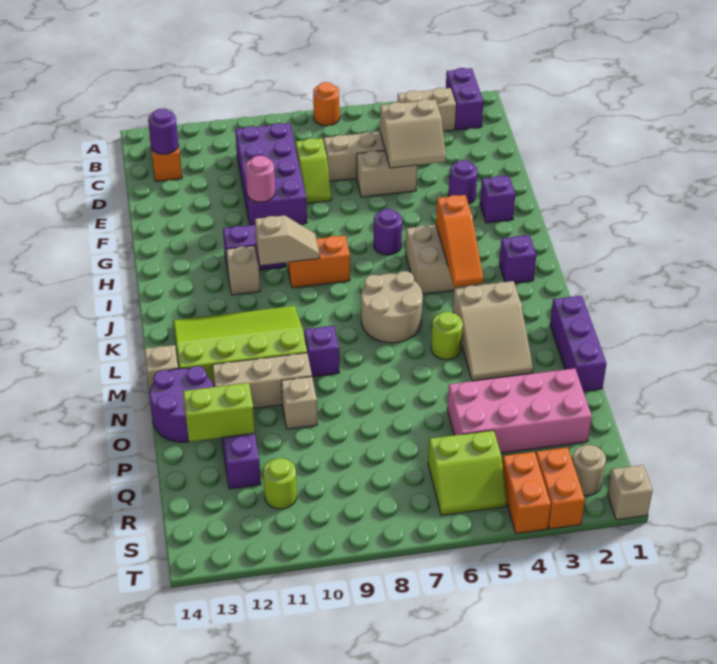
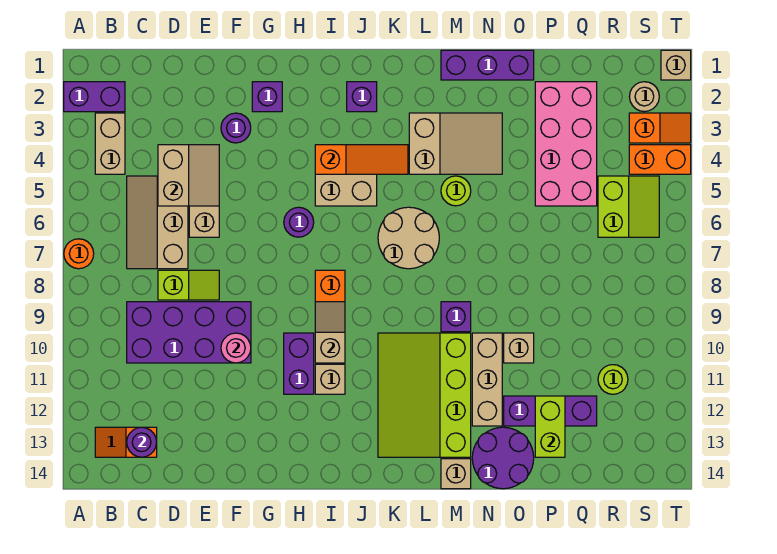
orange brick S3:T3 level 1 -> orange slope S3:T3 level 1 top S

